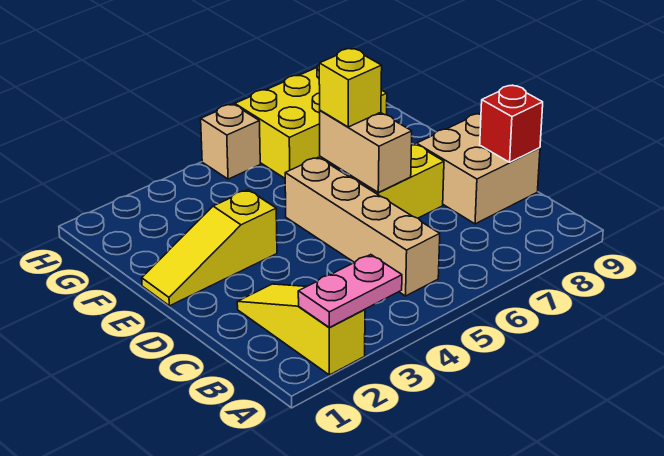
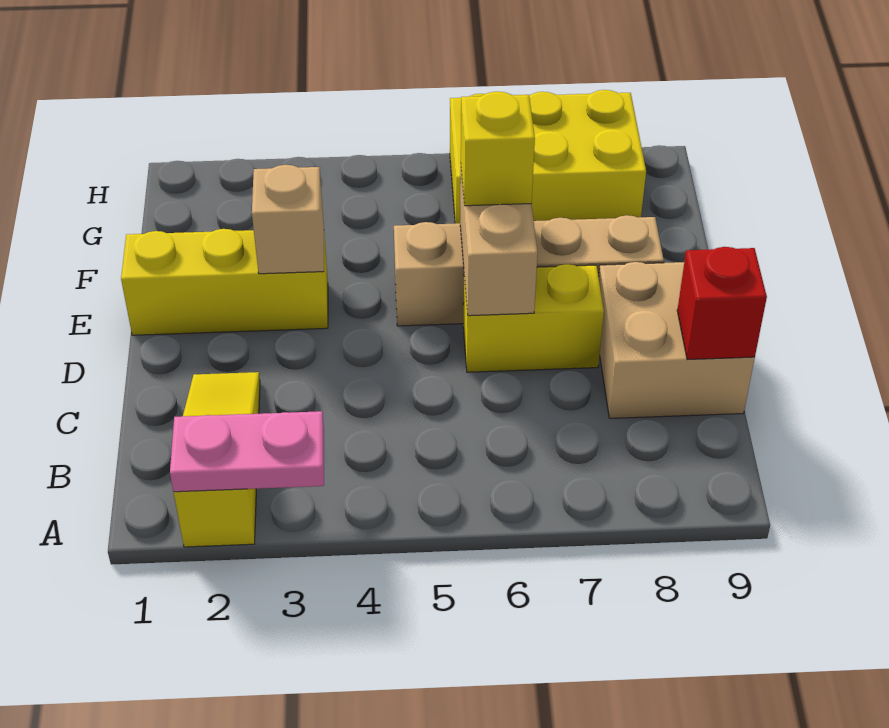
tan brick B5:E5 level 1 -> tan brick E5:E8 level 1
yellow slope E1:E3 level 1 top 3 -> yellow brick E1:E3 level 1
tan brick H5 level 1 -> tan brick E3 level 2

